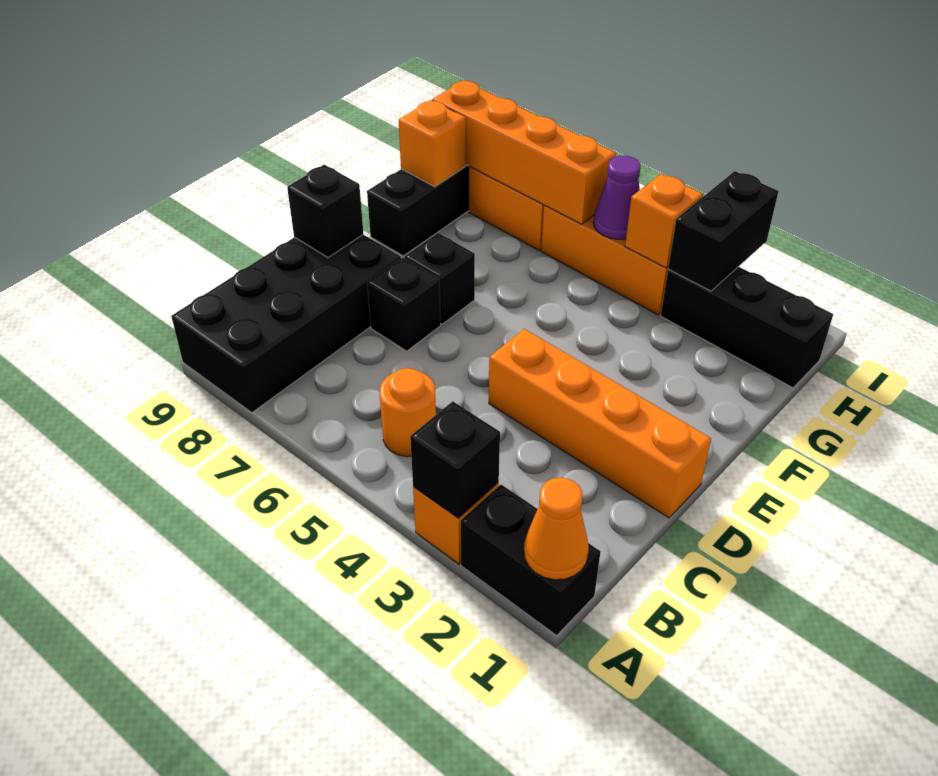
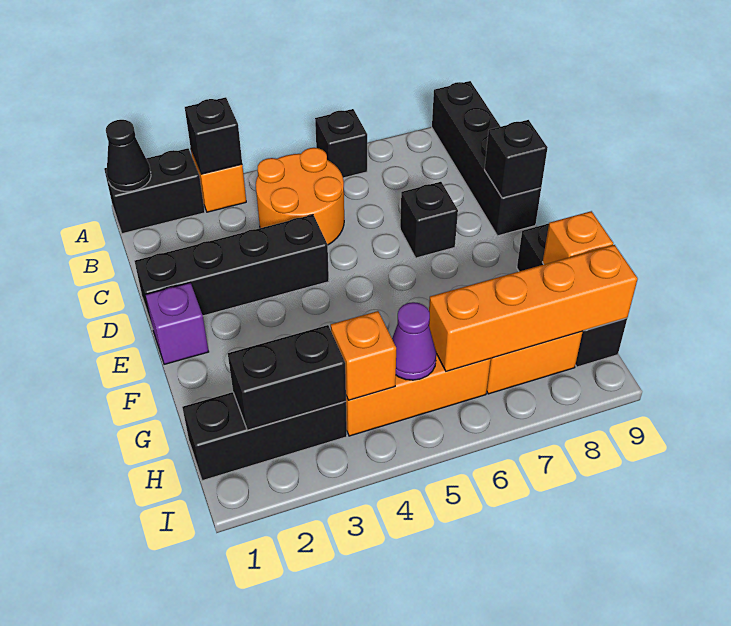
orange cone A1 level 2 -> black cone A1 level 2
black brick A8:D9 level 1 -> black brick A9:D9 level 1
orange round brick B5 level 1 -> orange round brick B4:C5 level 1
orange brick D1:D4 level 1 -> black brick D1:D4 level 1
none -> purple brick E1 level 1
black brick E7 level 1 -> black brick A6 level 1
black brick H3:I3 level 2 -> black brick H2:H3 level 2

